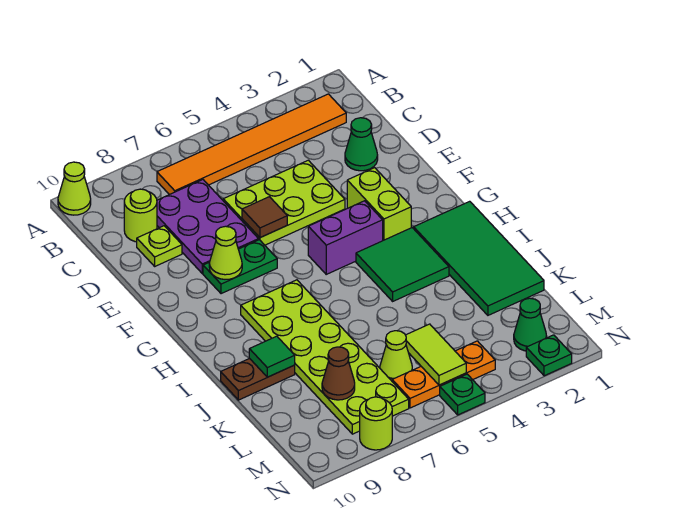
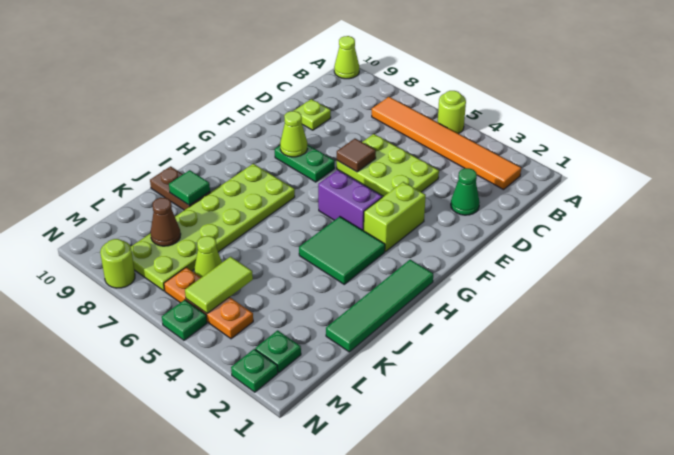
purple plate C7:E8 level 1 -> none
lime round brick C9 level 1 -> lime round brick A5 level 1
green tile H1:K2 level 1 -> green tile H1:K1 level 1
green cone M2 level 1 -> green plate M2 level 1

